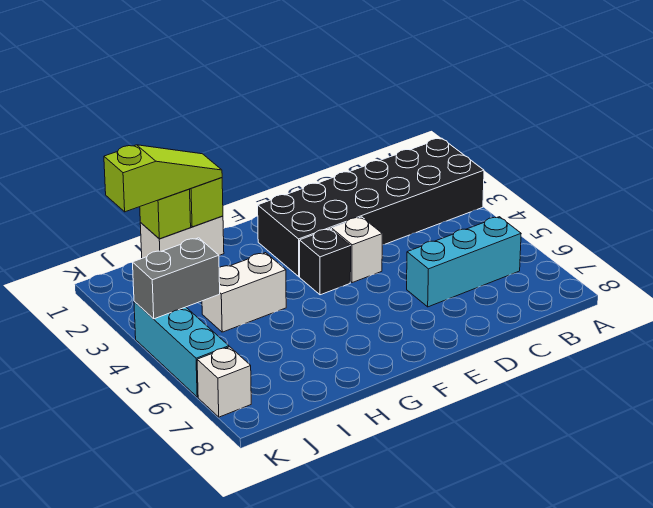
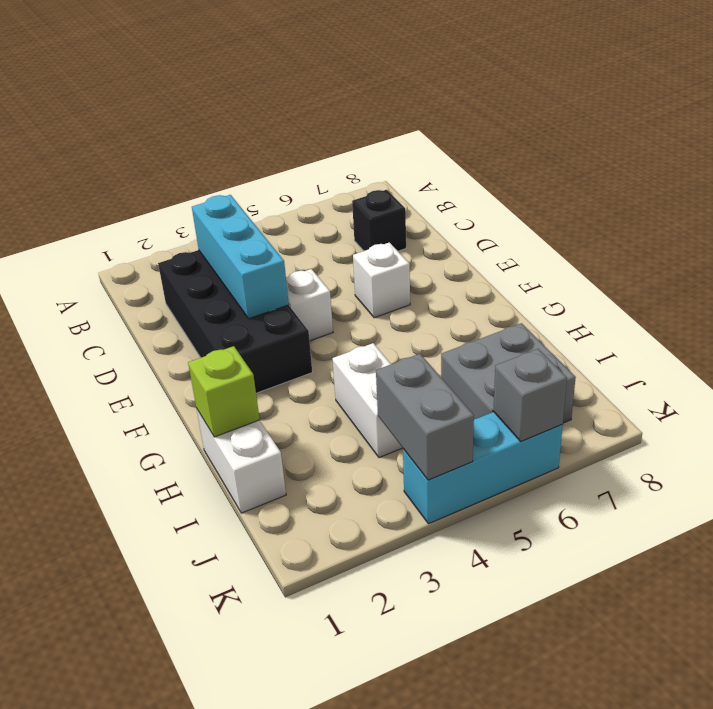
black brick A2:F3 level 1 -> black brick C2:F3 level 1
cyan brick B6:D6 level 1 -> cyan brick C3:E3 level 2
black brick F4 level 1 -> black brick C7 level 1
lime slope H1:J1 level 3 top J -> none
lime brick I1 level 2 -> none
none -> grey brick I6:J7 level 1
none -> grey brick K6 level 2
white brick K7 level 1 -> white brick E6 level 1

